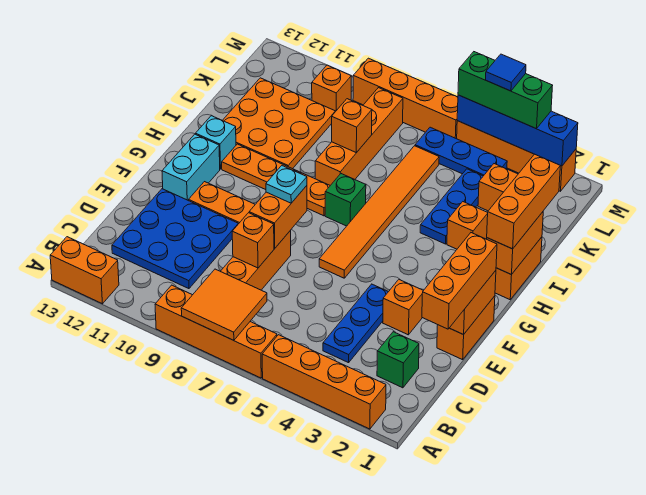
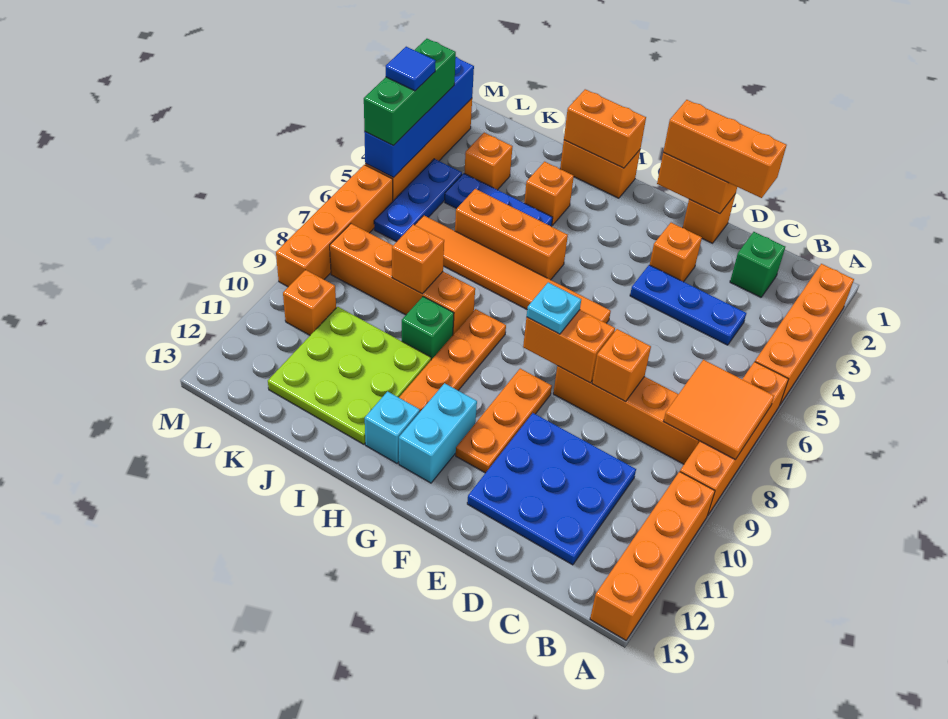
orange brick A12:A13 level 1 -> orange brick A10:A13 level 1
orange brick E1:F1 level 1 -> orange brick E1 level 1
cyan brick F12:G12 level 1 -> cyan brick G11:G12 level 1
orange brick H1:J1 level 3 -> orange brick H5:J5 level 1
green brick H7 level 1 -> green brick I9 level 1
orange plate I10:K12 level 1 -> lime plate I10:K12 level 1

